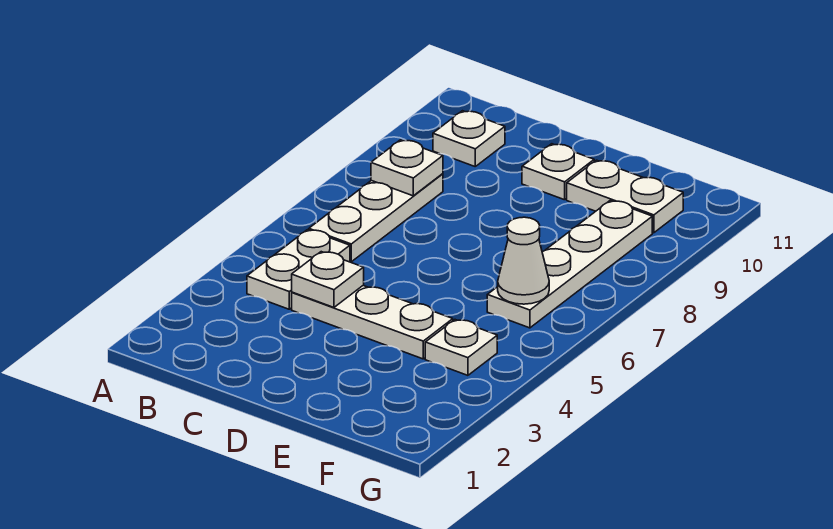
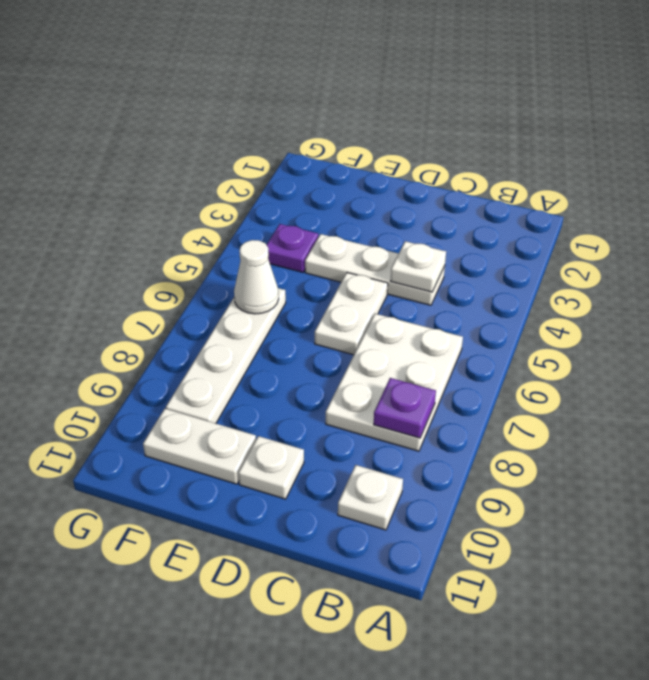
white plate B4:B5 level 1 -> white plate D5:D6 level 1
white plate B6:B8 level 1 -> white plate B6:C8 level 1
white plate B8 level 2 -> purple plate B8 level 2
white plate F4 level 1 -> purple plate F4 level 1

